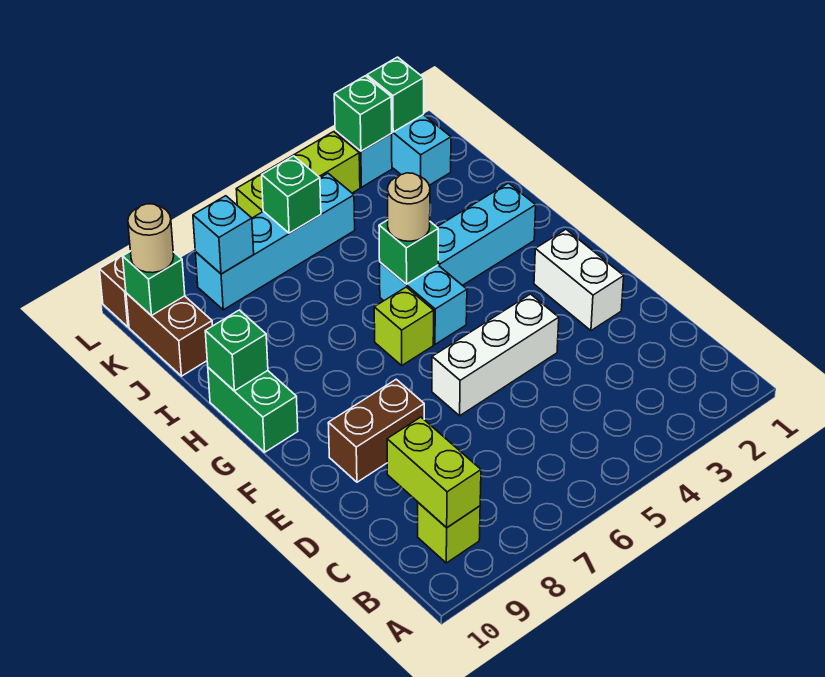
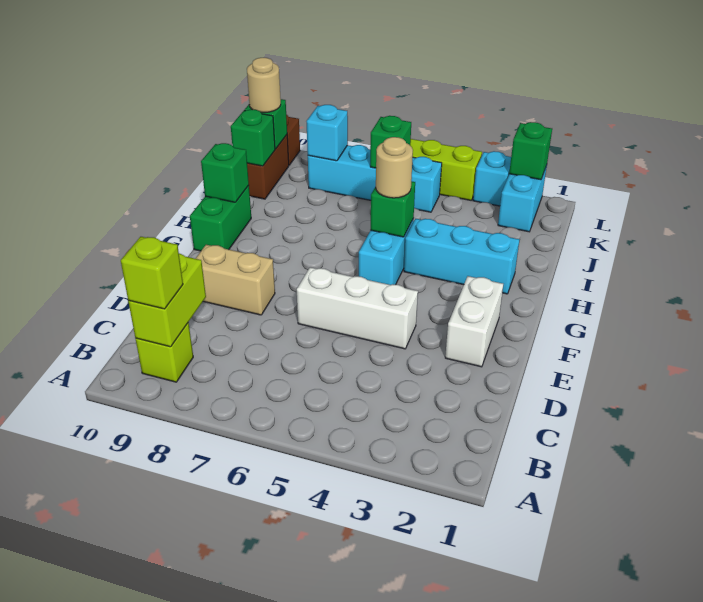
brown brick E8:E9 level 1 -> tan brick E8:E9 level 1
lime brick G6 level 1 -> lime brick B9 level 3
green brick L3 level 2 -> green brick J10 level 2

